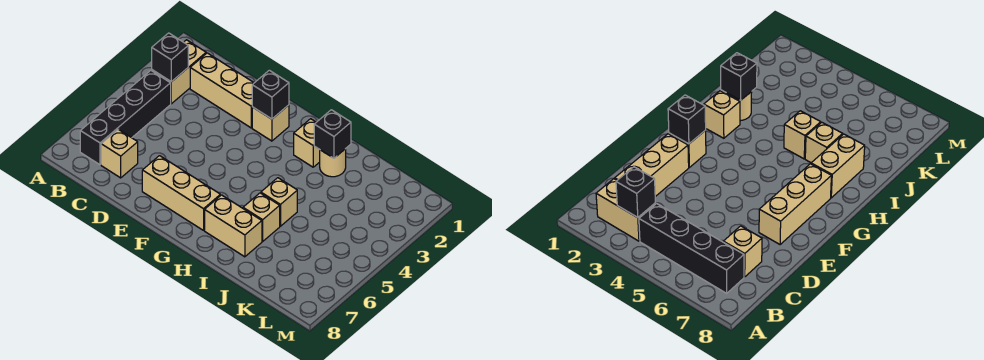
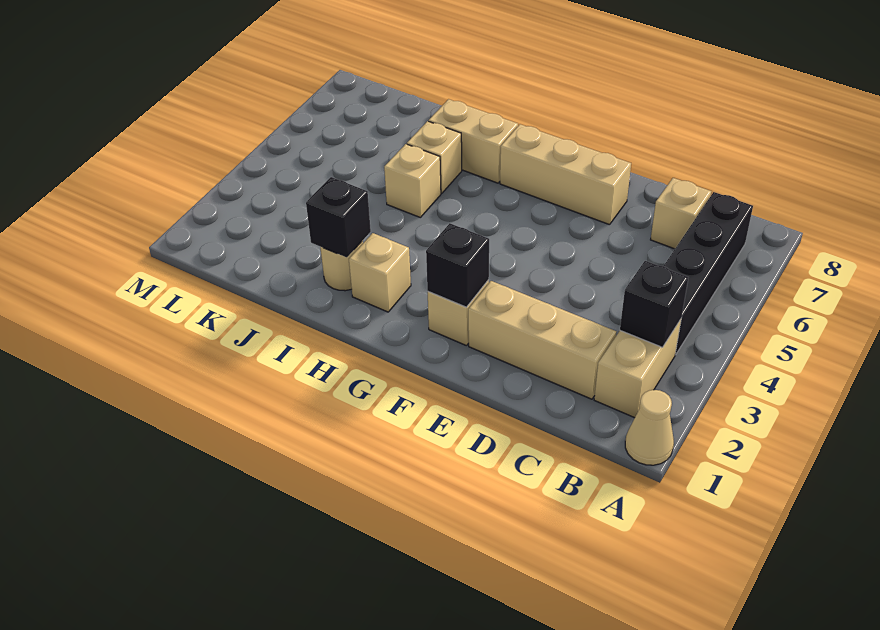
none -> tan cone A1 level 1

